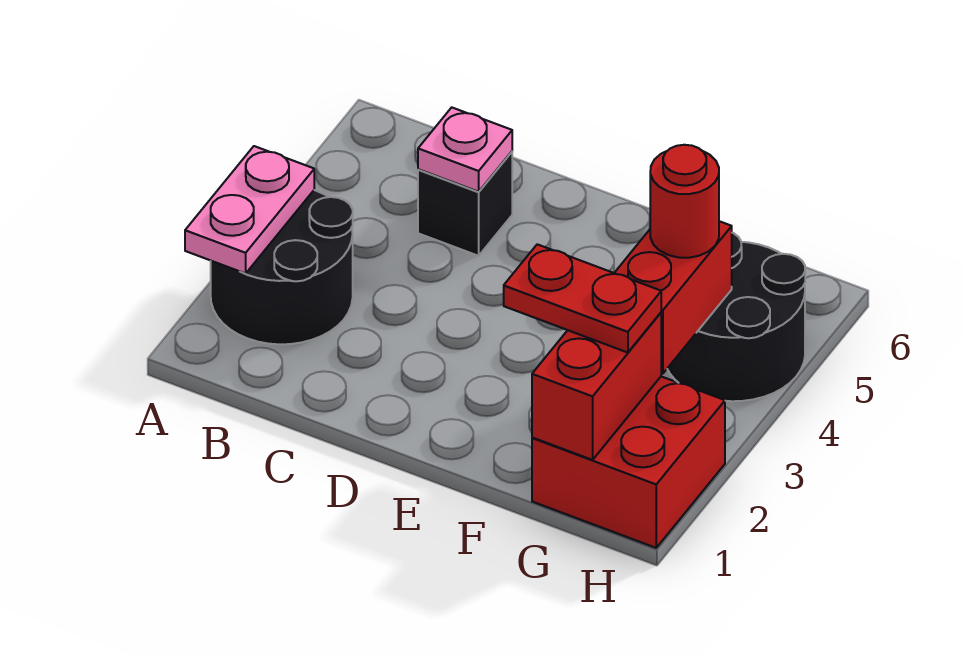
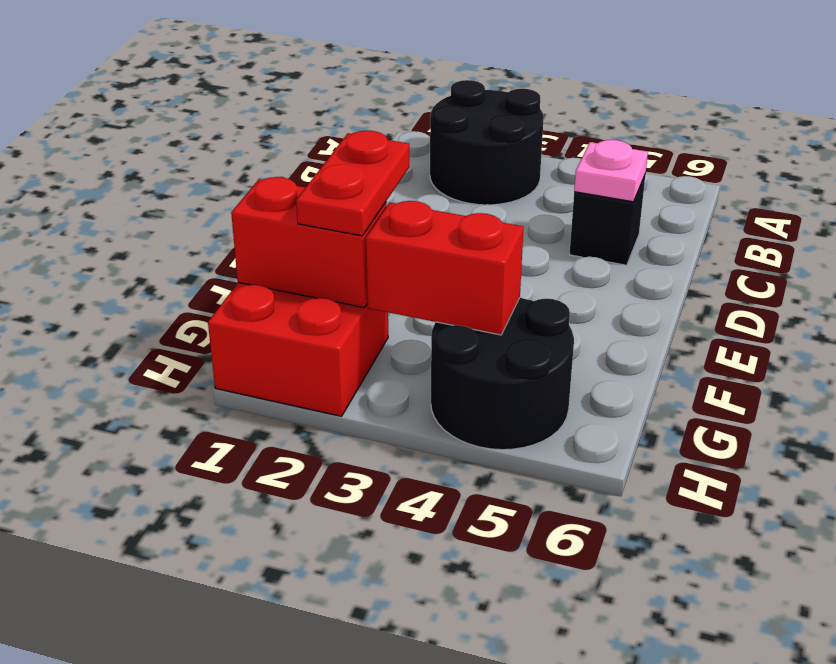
pink plate A2:A3 level 2 -> none
red round brick G4 level 3 -> none

